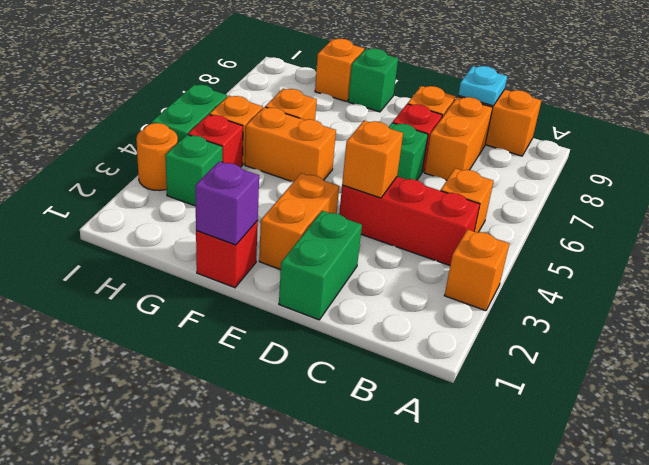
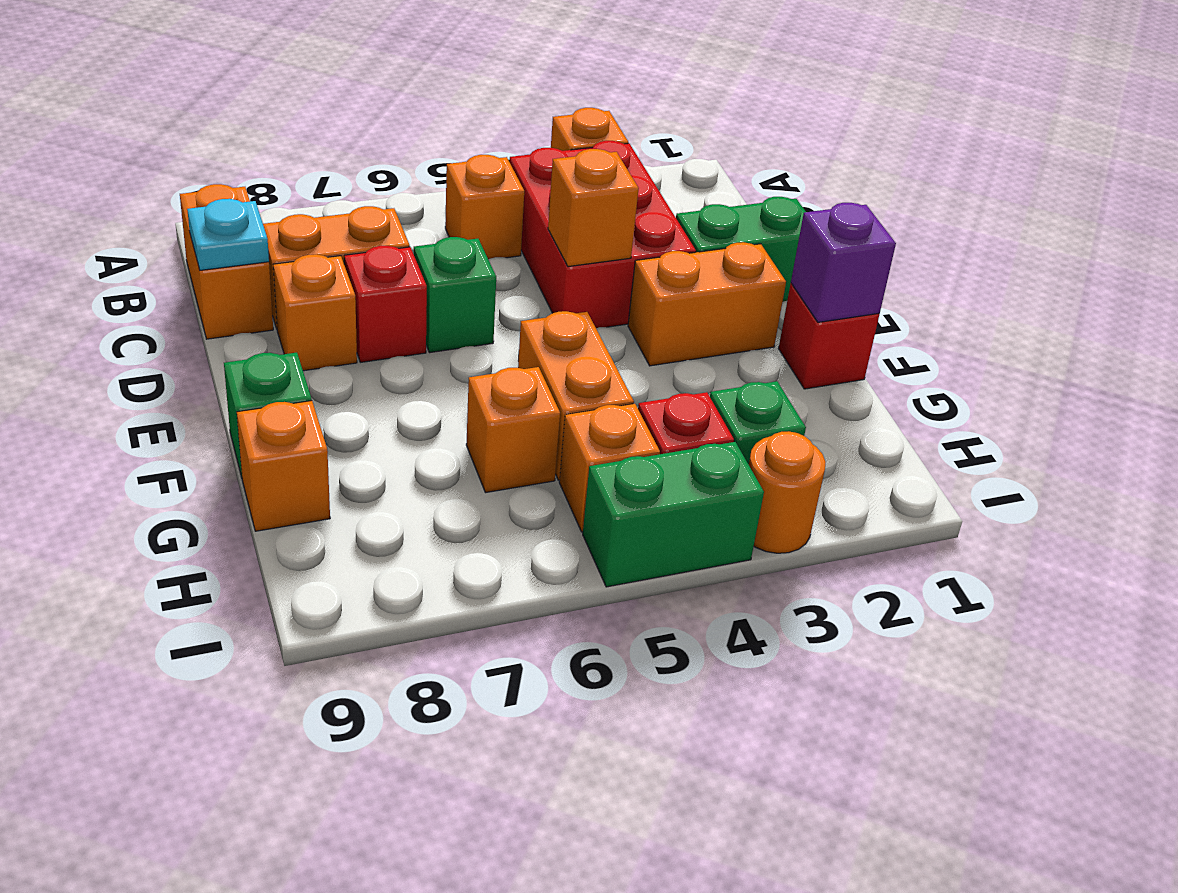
red brick B4:D4 level 1 -> red brick B3:D4 level 1

